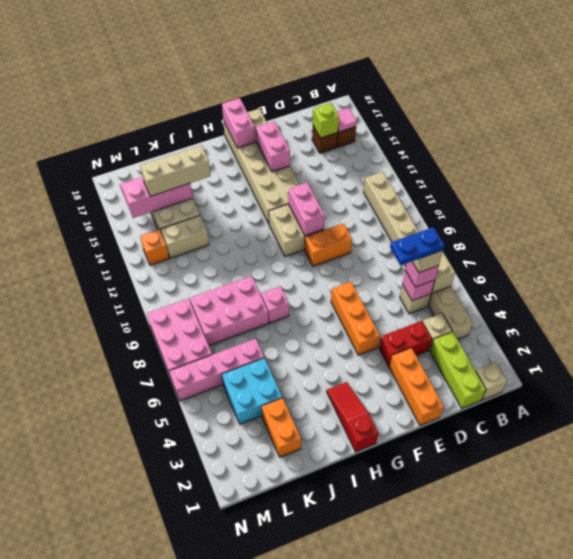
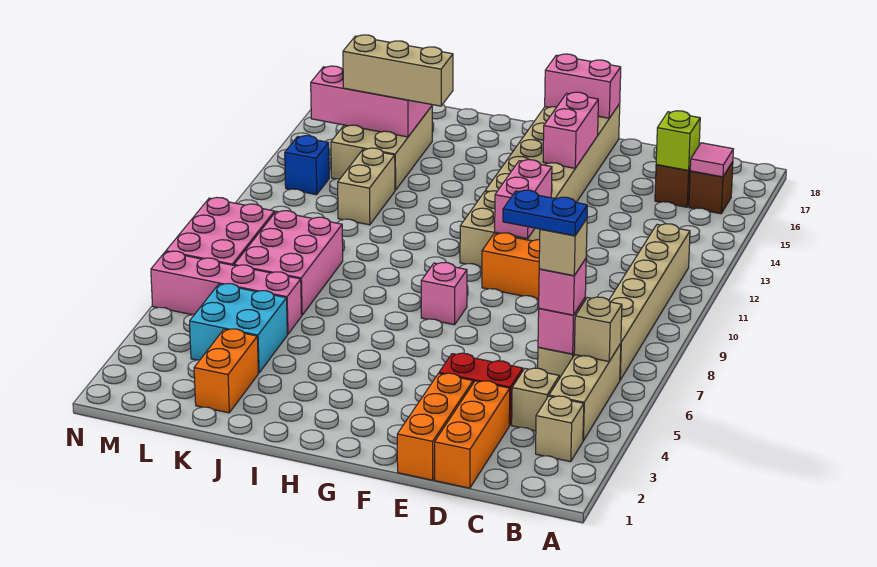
tan brick B1 level 1 -> tan brick B3 level 1
lime brick C1:C3 level 1 -> none
orange brick F5:F7 level 1 -> orange brick D1:D3 level 1
pink brick G17:G18 level 2 -> pink brick F18:G18 level 2
red slope H1:H3 level 1 top 1 -> none
pink brick I8 level 1 -> pink brick G8 level 1
pink brick J8:L9 level 1 -> pink brick K7:L9 level 1
tan brick K13:L13 level 1 -> tan brick K12:K13 level 1
orange brick M13 level 1 -> blue brick M13 level 1

